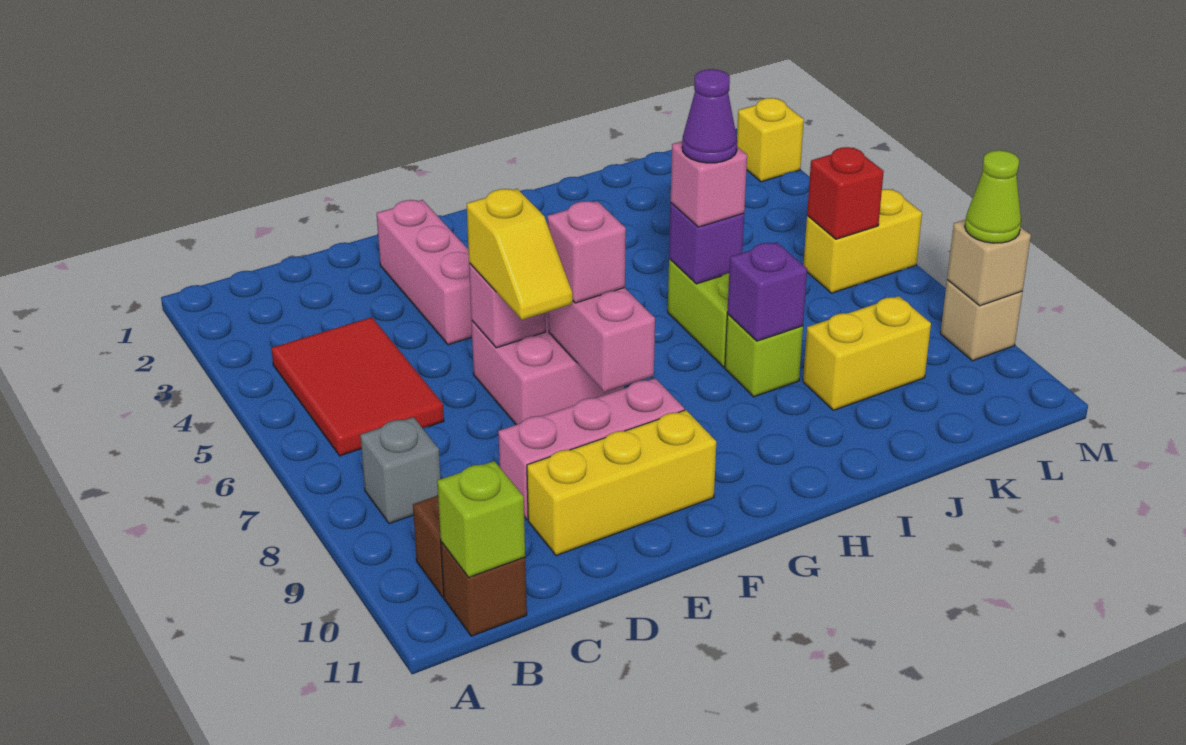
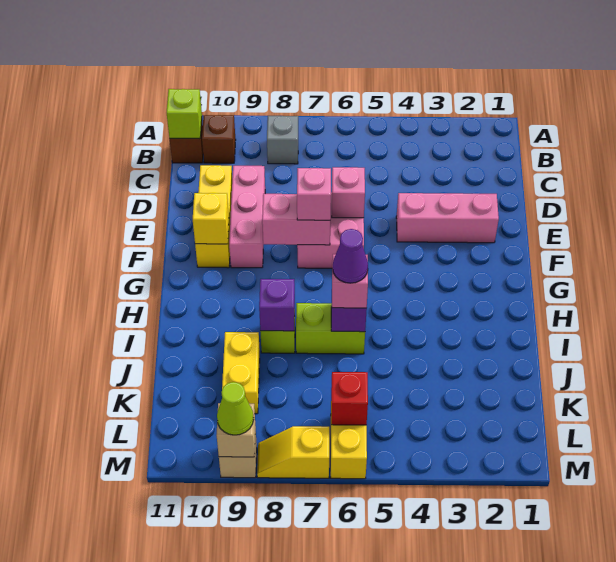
red tile B4:C6 level 1 -> none
yellow slope E6:E7 level 3 top 6 -> yellow slope M7:M8 level 1 top 7
yellow brick M2 level 1 -> yellow brick F10 level 2

